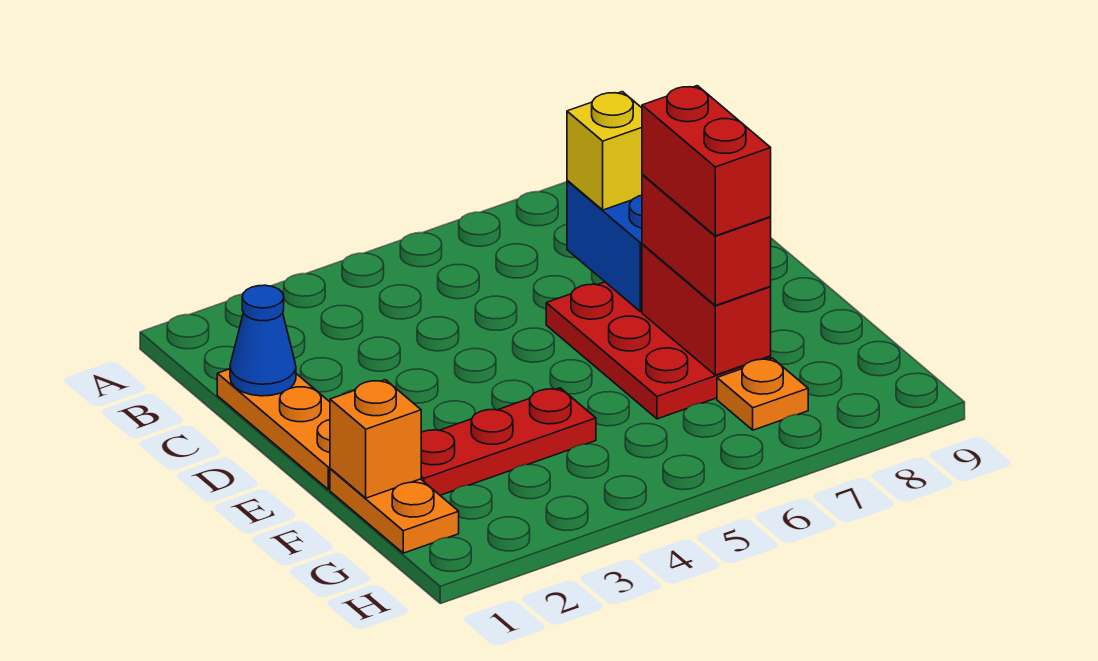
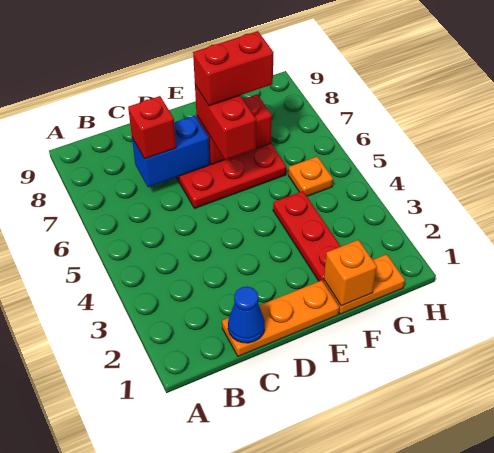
yellow brick C7 level 3 -> red brick C7 level 3
red brick E7:F7 level 3 -> red brick E6:E7 level 3
orange plate G7 level 1 -> orange plate G5 level 1

